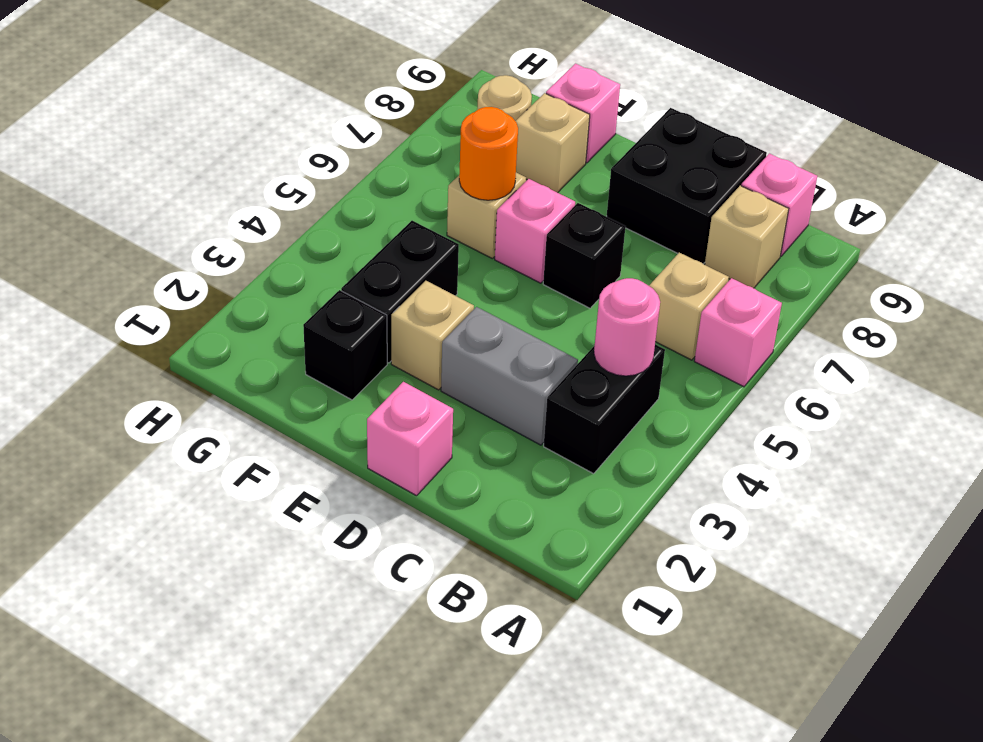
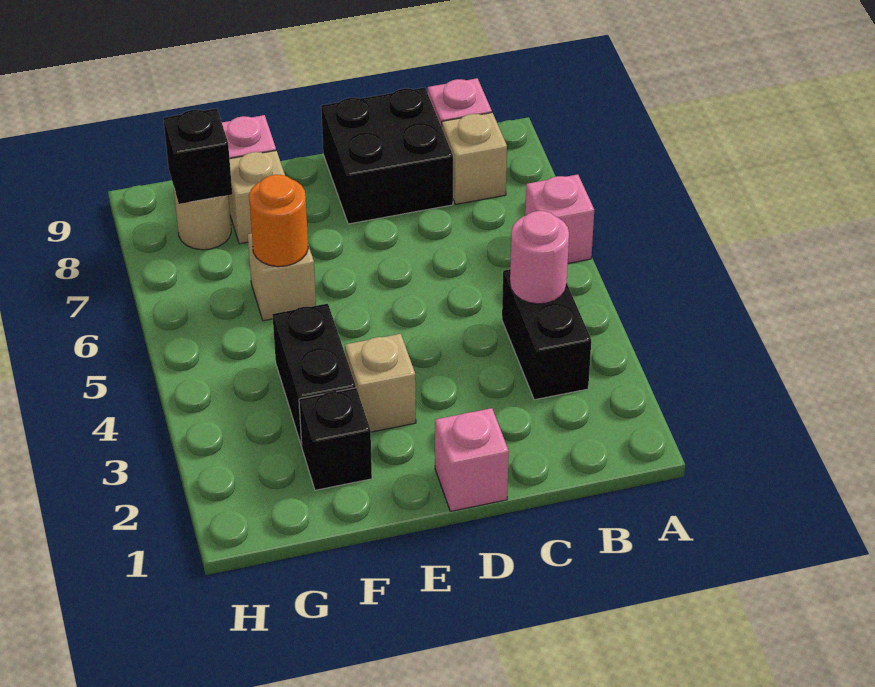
tan brick B6 level 1 -> none
grey brick C3:D3 level 1 -> none
black brick D6 level 1 -> black brick G8 level 2
pink brick E6 level 1 -> none

